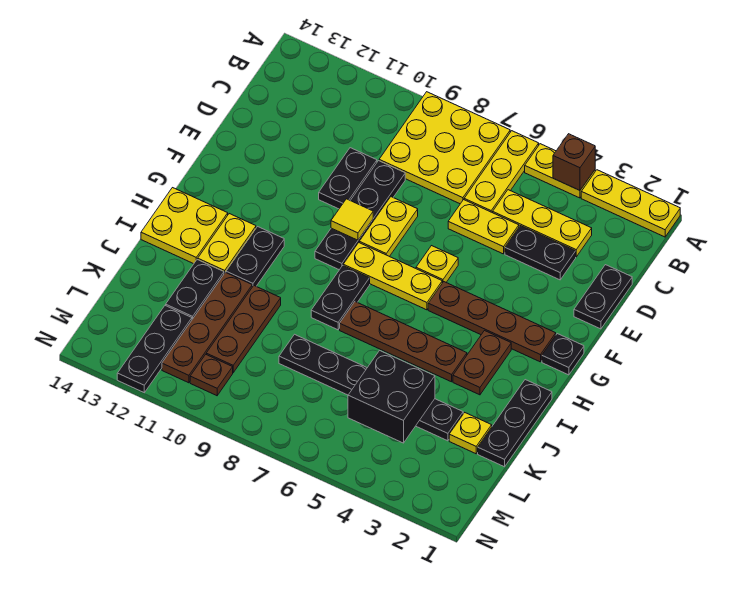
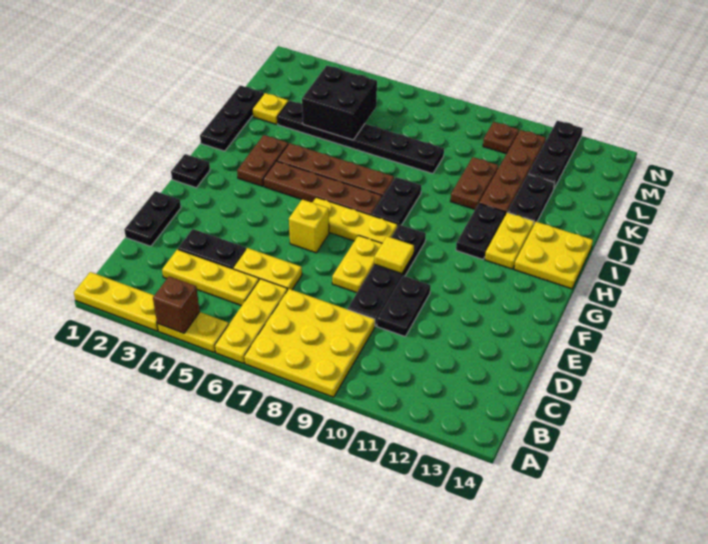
yellow plate F6 level 1 -> yellow brick F6 level 1
brown plate G2:G5 level 1 -> brown plate H4:H7 level 1
brown plate J10:L10 level 1 -> brown plate J10:K10 level 1

